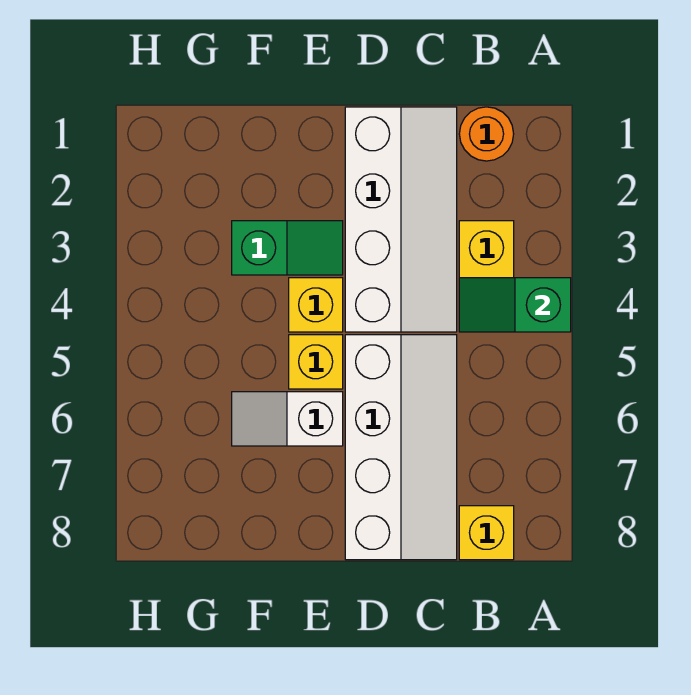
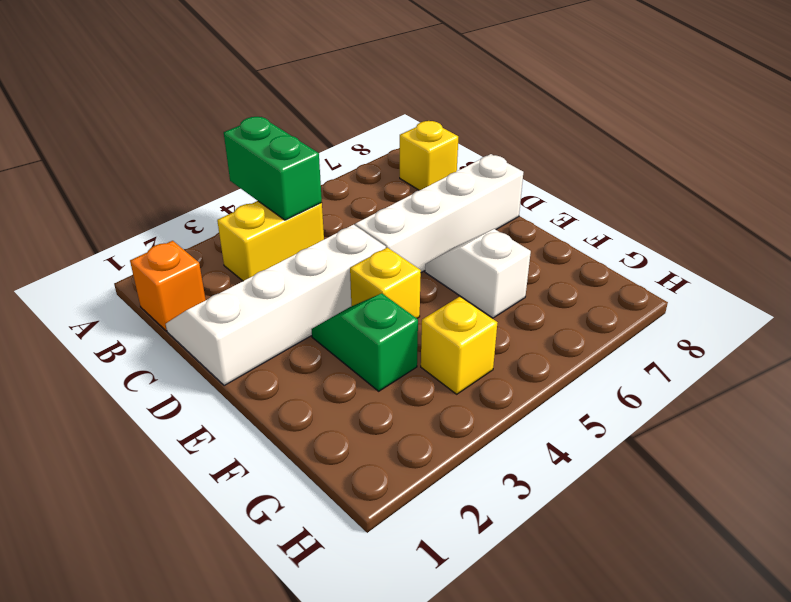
green slope A4:B4 level 2 top A -> green brick A4:B4 level 2
orange round brick B1 level 1 -> orange brick B1 level 1
yellow brick E5 level 1 -> yellow brick G4 level 1
white slope E6:F6 level 1 top E -> white slope E6:F6 level 1 top F

